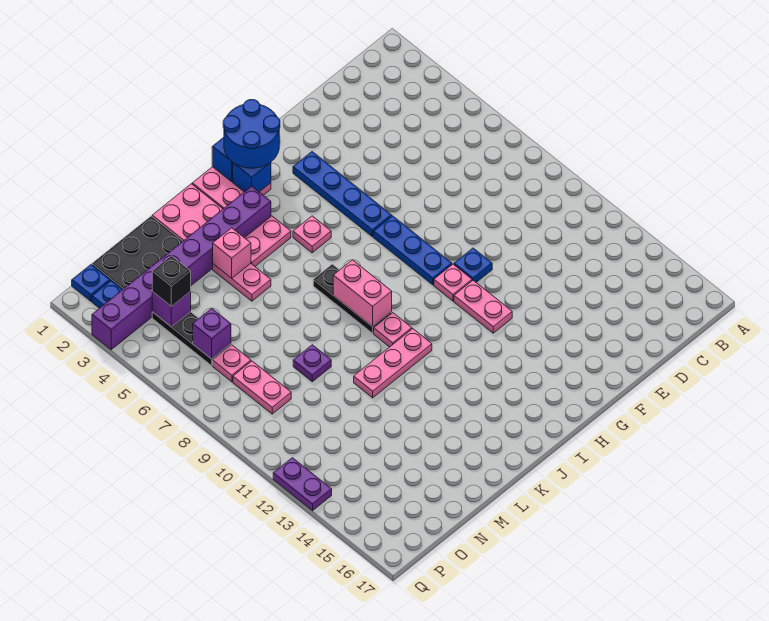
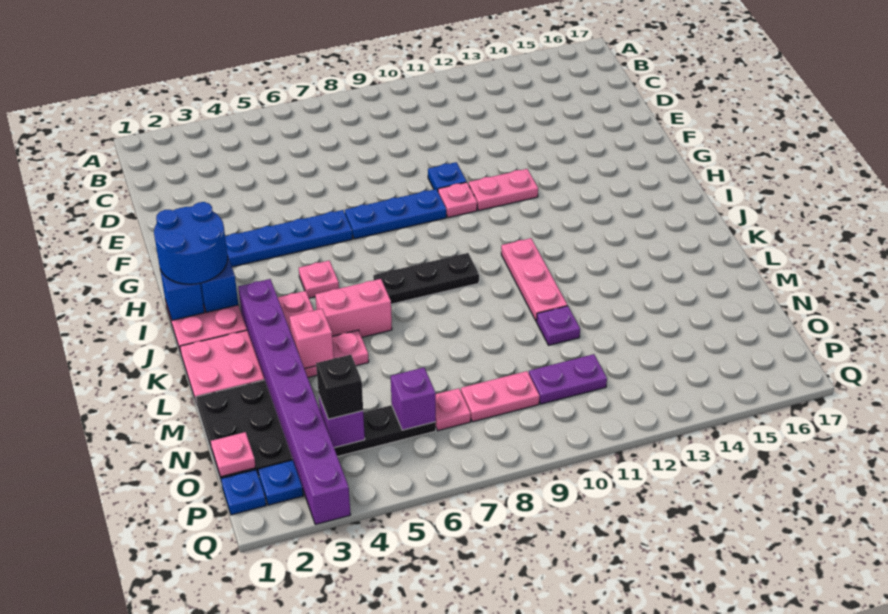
pink brick J8:J9 level 2 -> pink brick K5:K6 level 1
pink plate J10 level 1 -> pink plate O1 level 2
purple plate M9 level 1 -> purple plate M11 level 1
purple plate Q12:Q13 level 1 -> purple plate O10:O11 level 1

